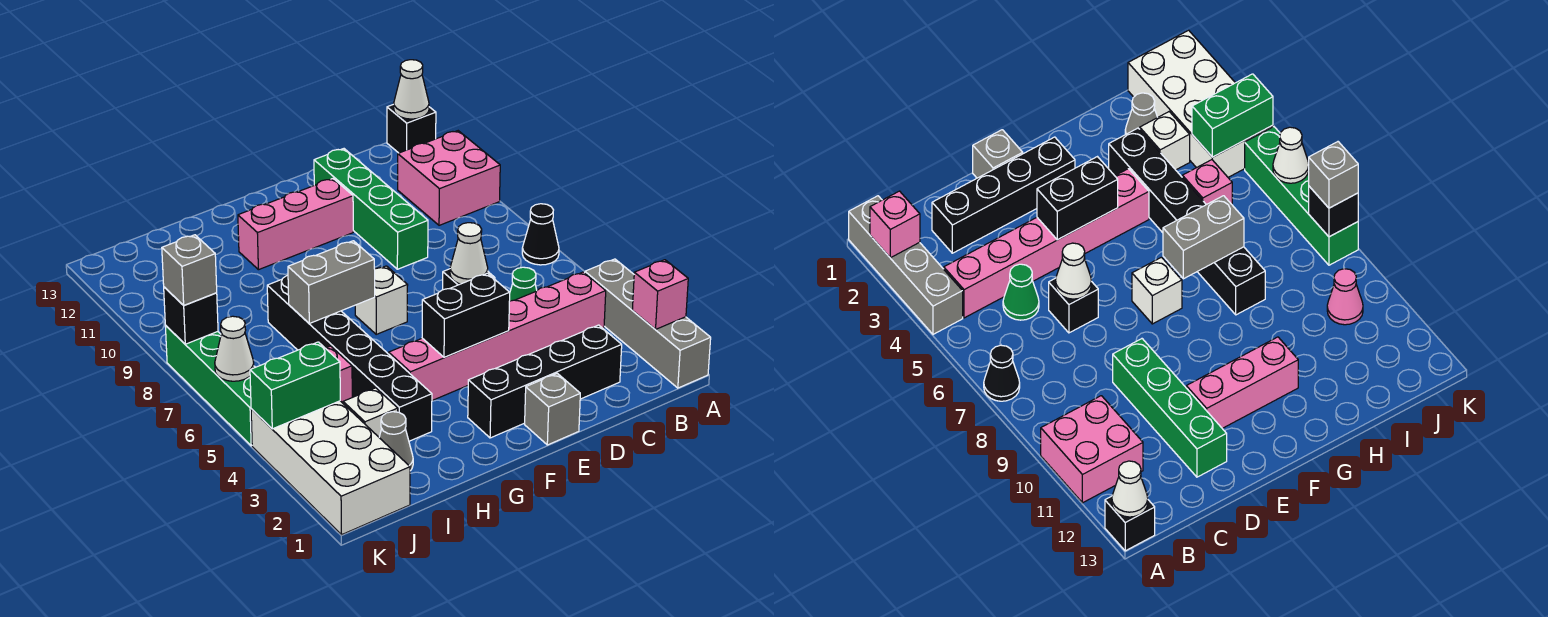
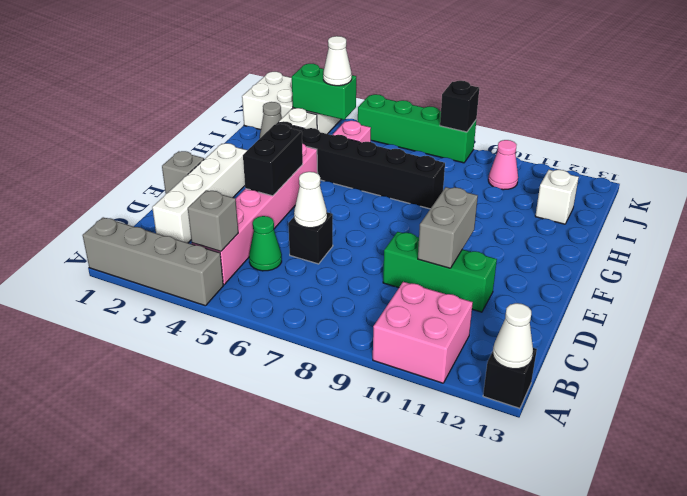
pink brick A2 level 2 -> none
black cone A7 level 1 -> none
black brick C2:F2 level 1 -> white brick C2:F2 level 1
green brick D9:D12 level 1 -> green brick D9:D11 level 1
pink brick E11:G11 level 1 -> none
white brick F7 level 1 -> white brick I12 level 1
grey brick G7:H7 level 2 -> grey brick D10:E10 level 2
white brick J1:K4 level 1 -> white brick J1:K3 level 1
green brick J4:K4 level 2 -> green brick J3:J4 level 2
white cone K6 level 2 -> white cone J4 level 3
grey brick K8 level 3 -> grey brick B4 level 2

